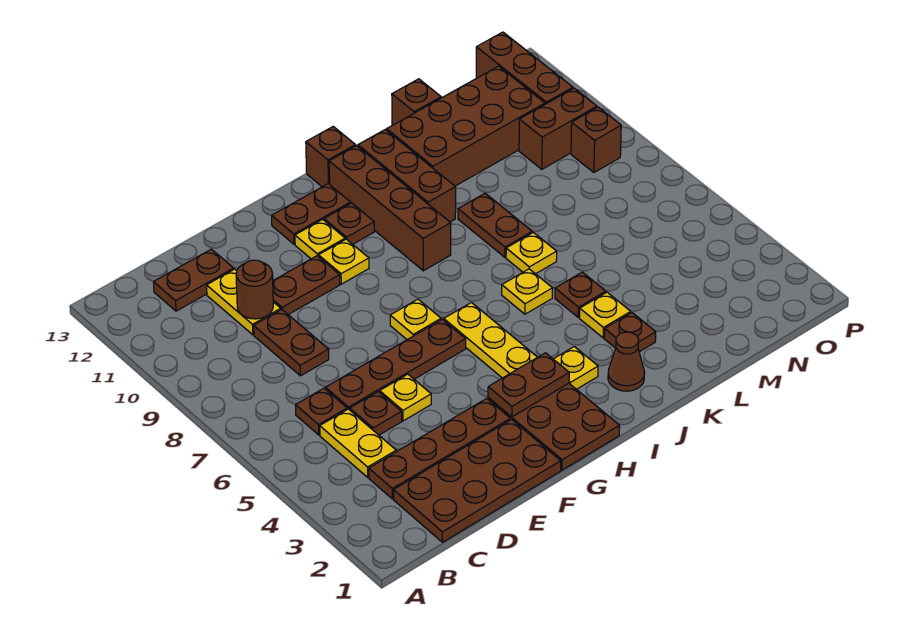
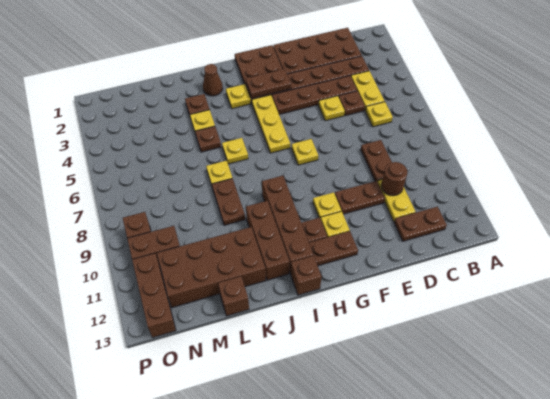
brown plate C6 level 1 -> yellow plate C6 level 1
brown plate D6:G6 level 1 -> brown plate D4:G4 level 1

